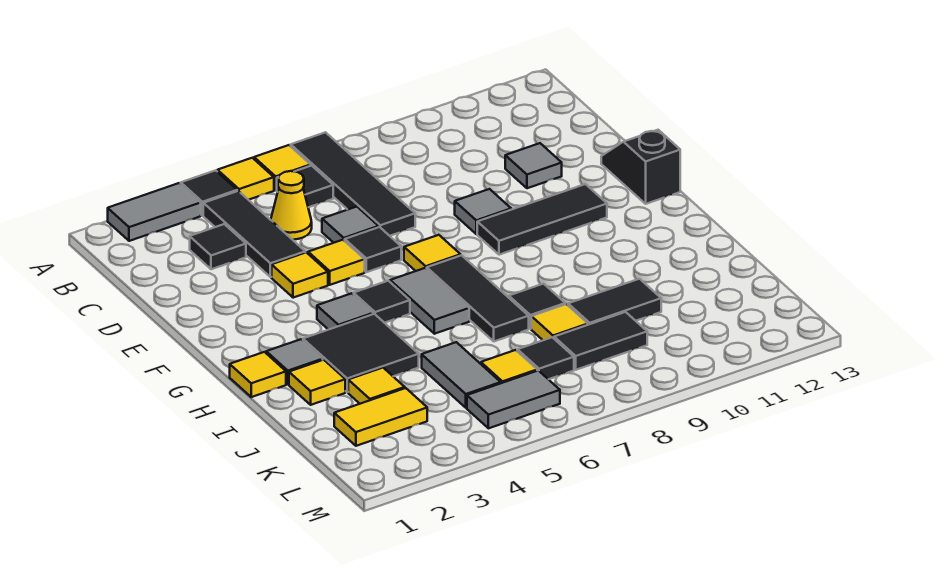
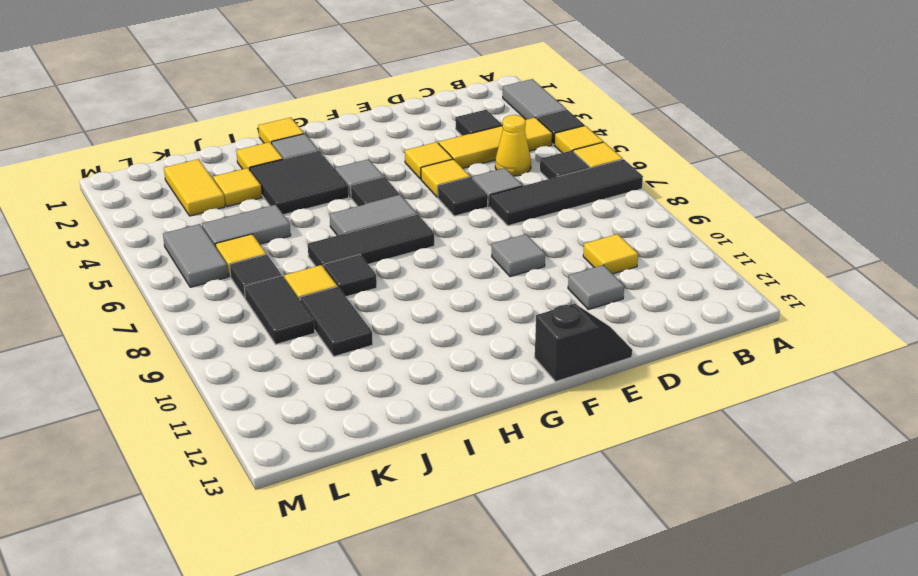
black tile B4:D4 level 1 -> yellow tile B4:D4 level 1
yellow tile F7 level 1 -> yellow tile C10 level 1
black tile F9:F11 level 1 -> none

